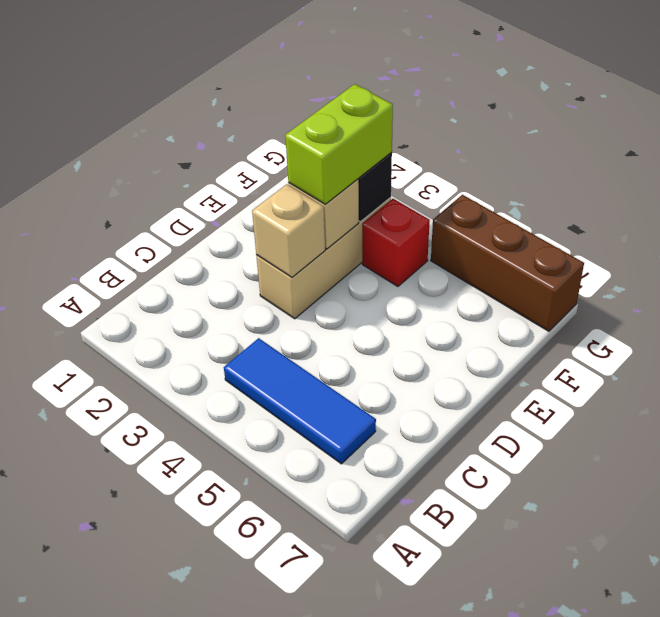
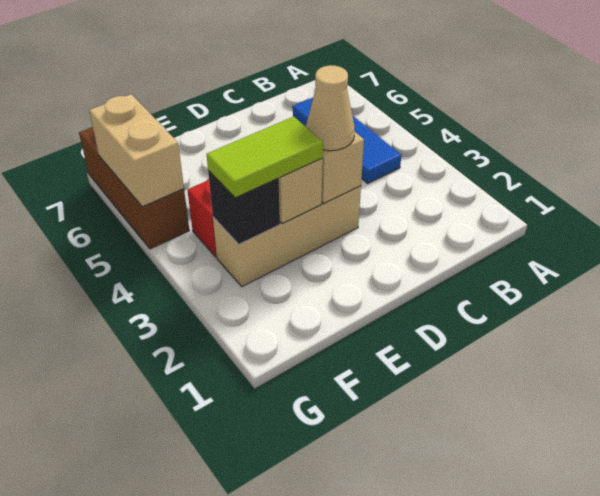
none -> tan cone D3 level 3
lime brick E3:F3 level 3 -> lime tile E3:F3 level 3
none -> tan brick G5:G6 level 2

